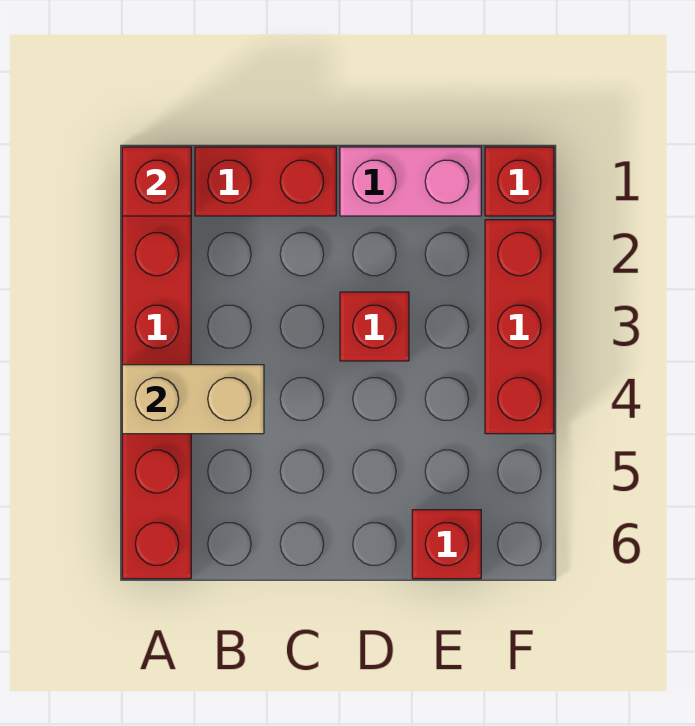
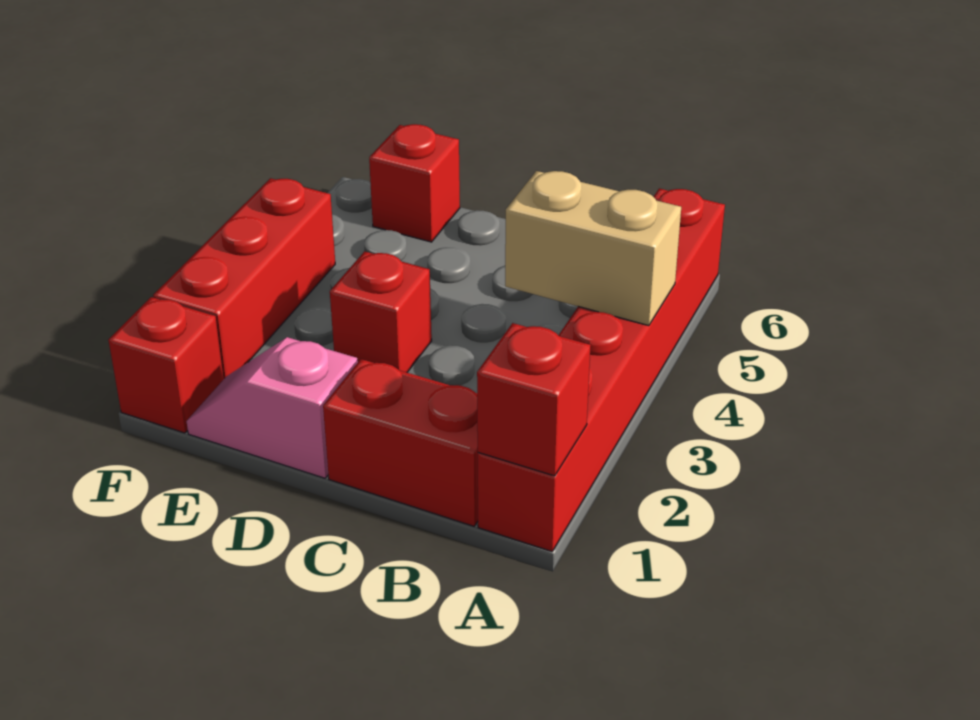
pink brick D1:E1 level 1 -> pink slope D1:E1 level 1 top D

